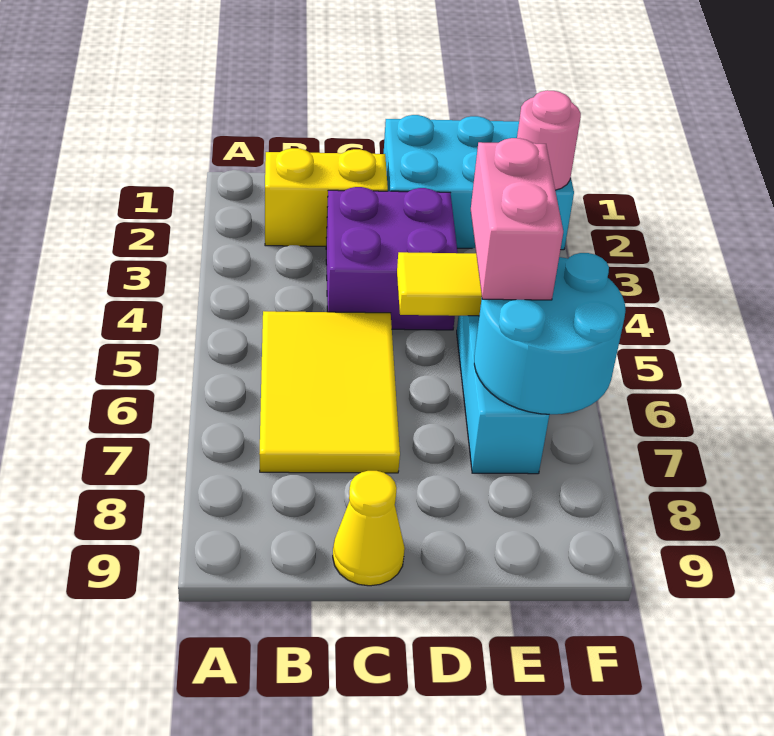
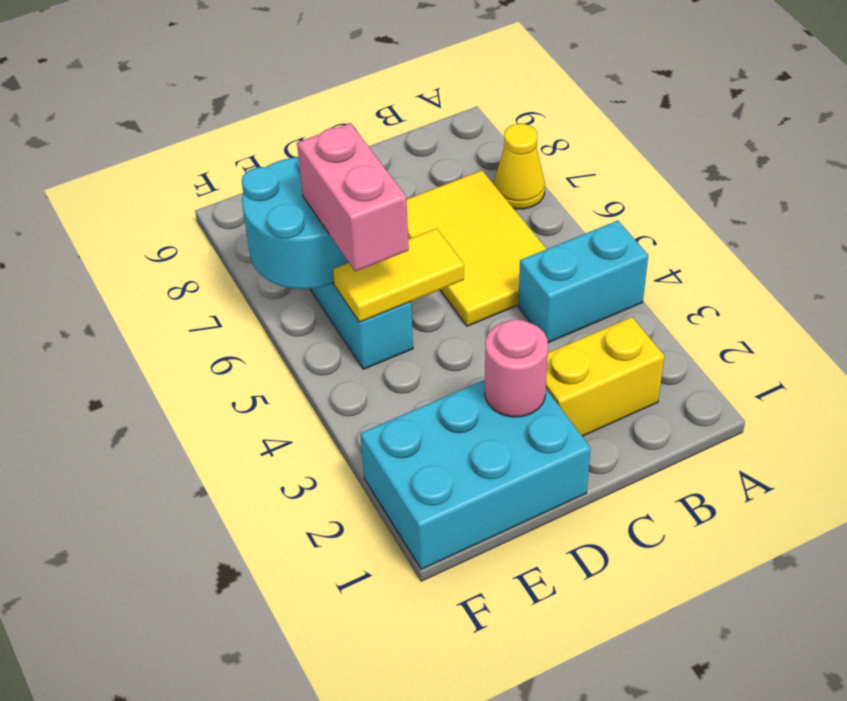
none -> cyan brick A4:B4 level 1
purple brick C3:D4 level 1 -> none
yellow cone C9 level 1 -> yellow cone A7 level 1
pink round brick F2 level 2 -> pink round brick D2 level 2

